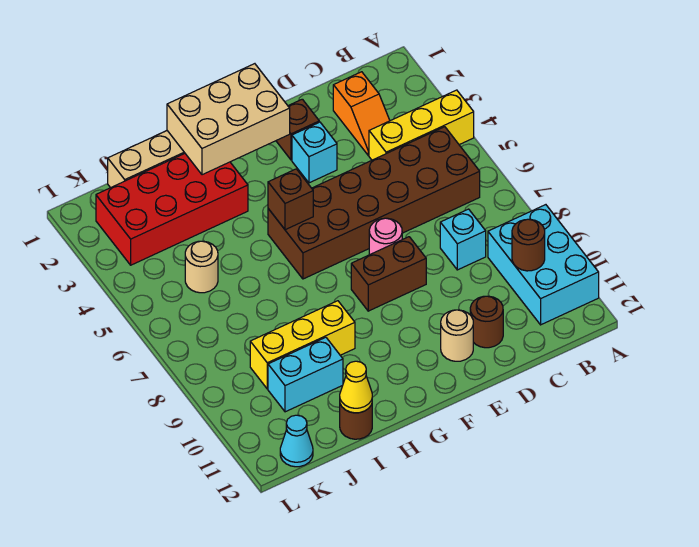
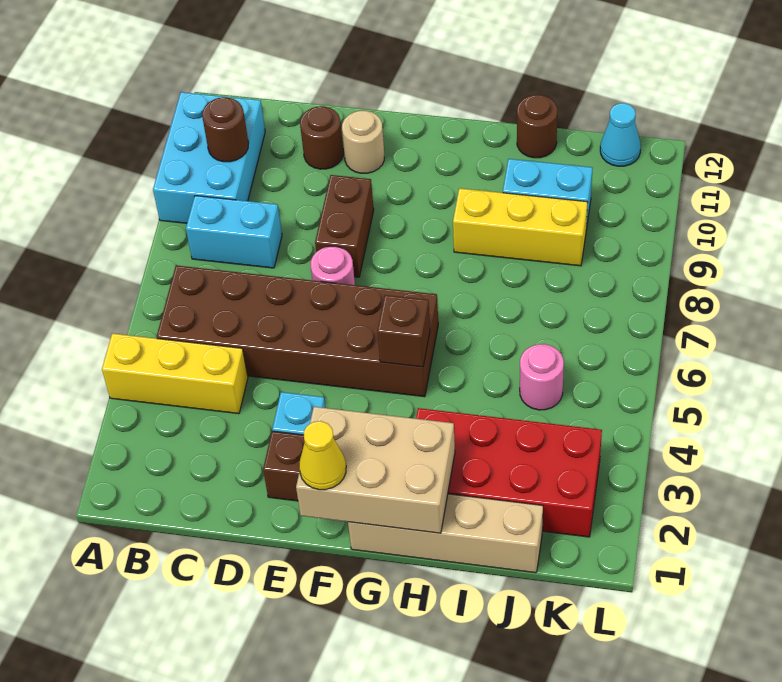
orange slope C2:C3 level 1 top 2 -> none
cyan brick C8 level 1 -> cyan brick B8:C8 level 1
brown brick E8:F8 level 1 -> brown brick E8:E9 level 1
yellow cone I12 level 2 -> yellow cone F1 level 3
tan round brick J5 level 1 -> pink round brick J5 level 1

